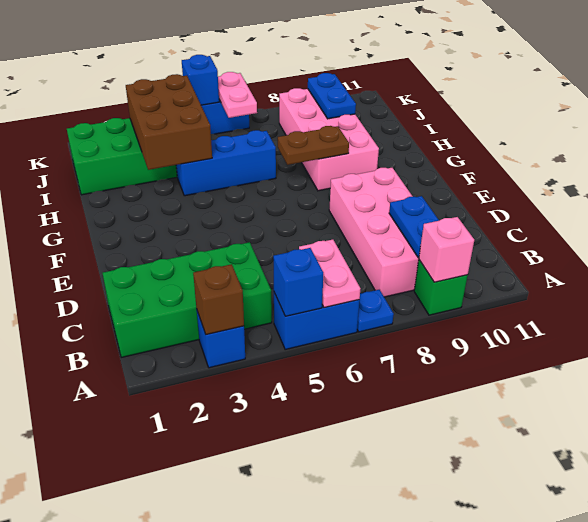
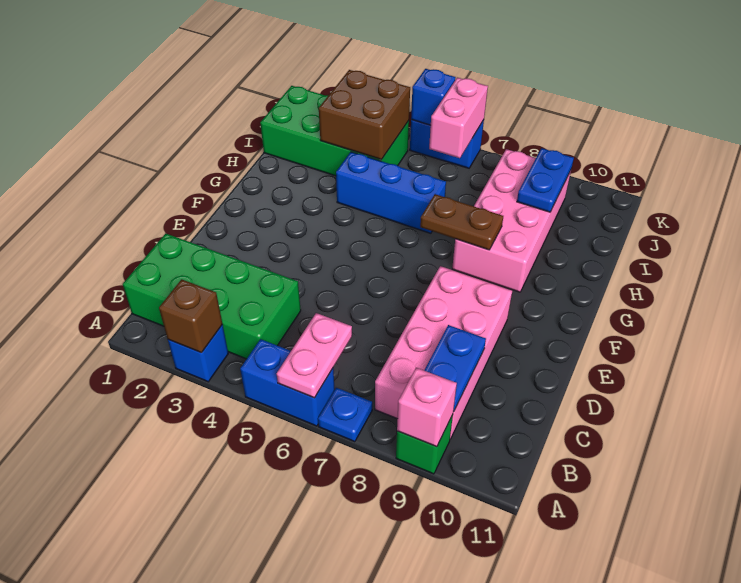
blue brick A5 level 2 -> none
brown brick H3:J4 level 2 -> brown brick I3:J4 level 2
pink plate J6:K6 level 2 -> pink brick J6:K6 level 2

